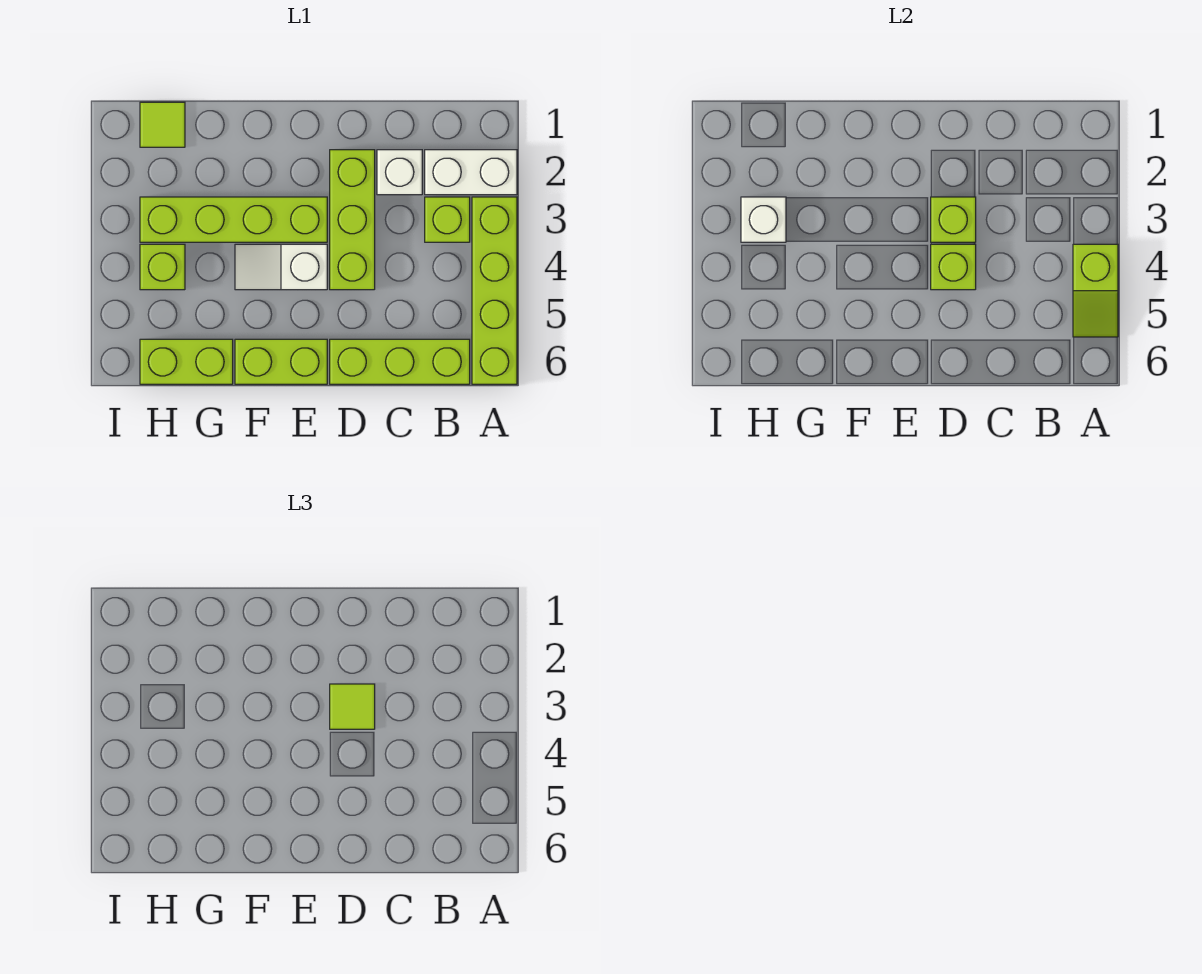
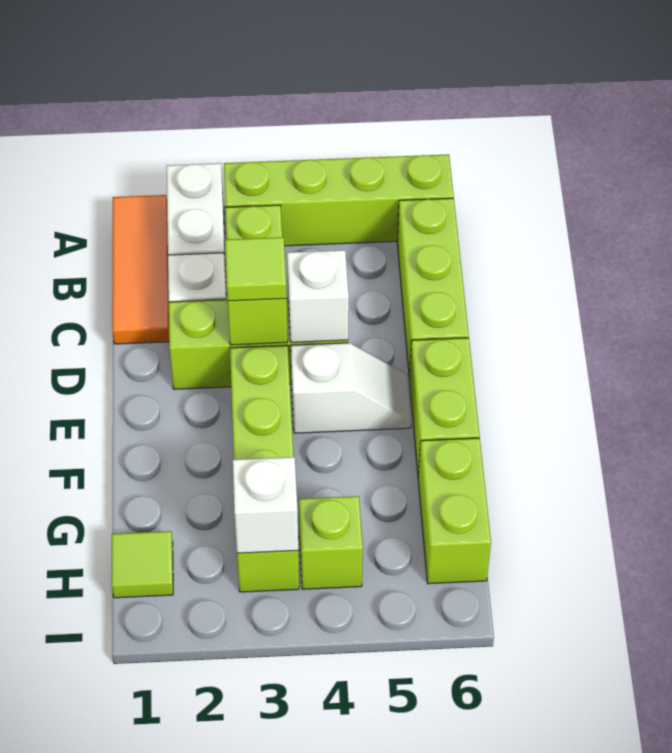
none -> orange tile A1:C1 level 1
lime slope A4:A5 level 2 top 4 -> none
lime brick D4 level 2 -> white brick D4 level 2
white slope E4:F4 level 1 top E -> white slope E4:E5 level 1 top 4

